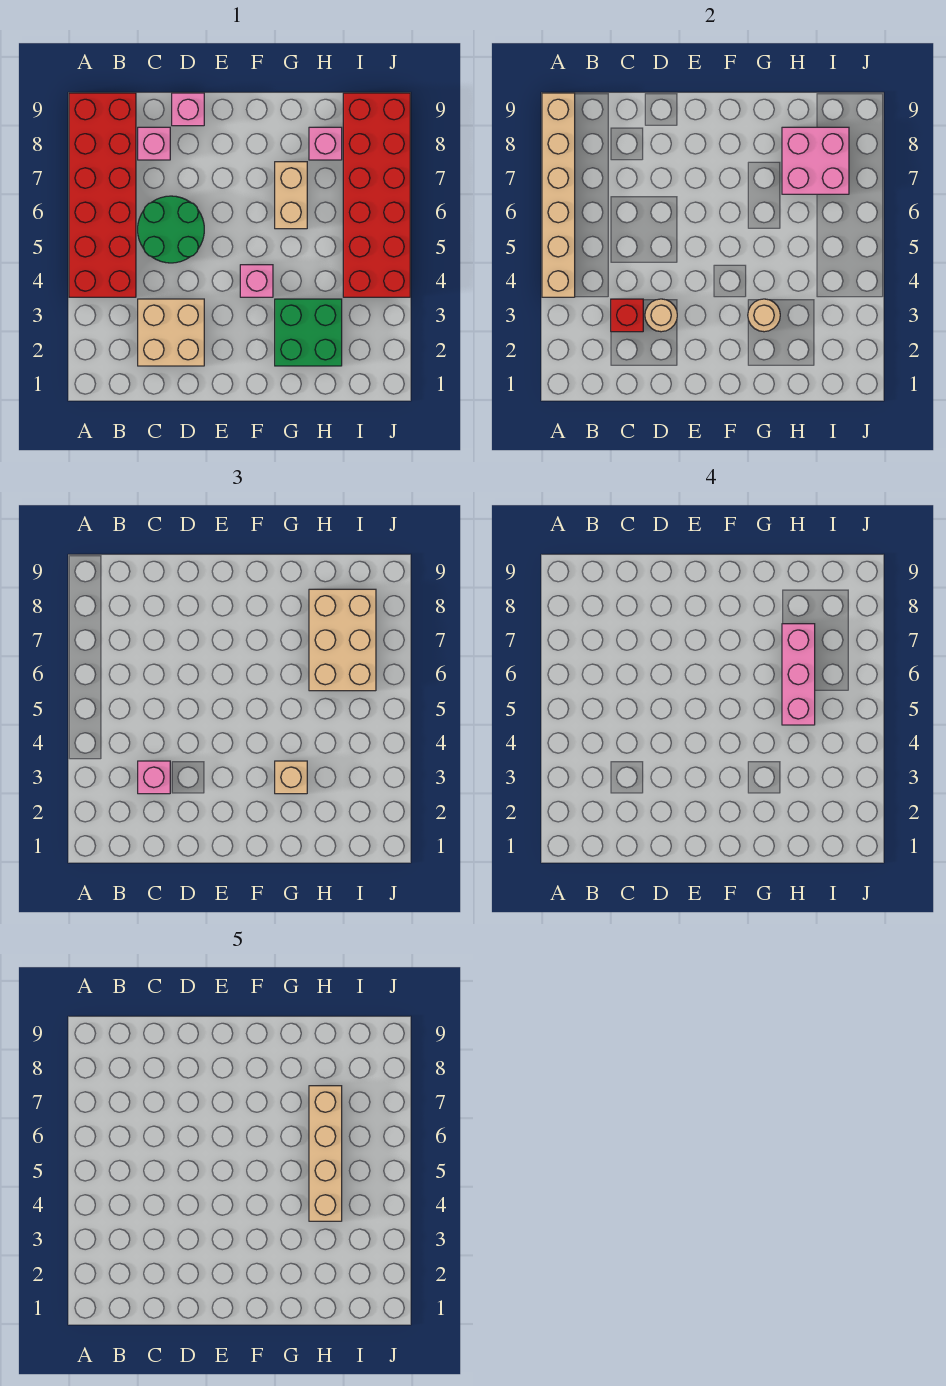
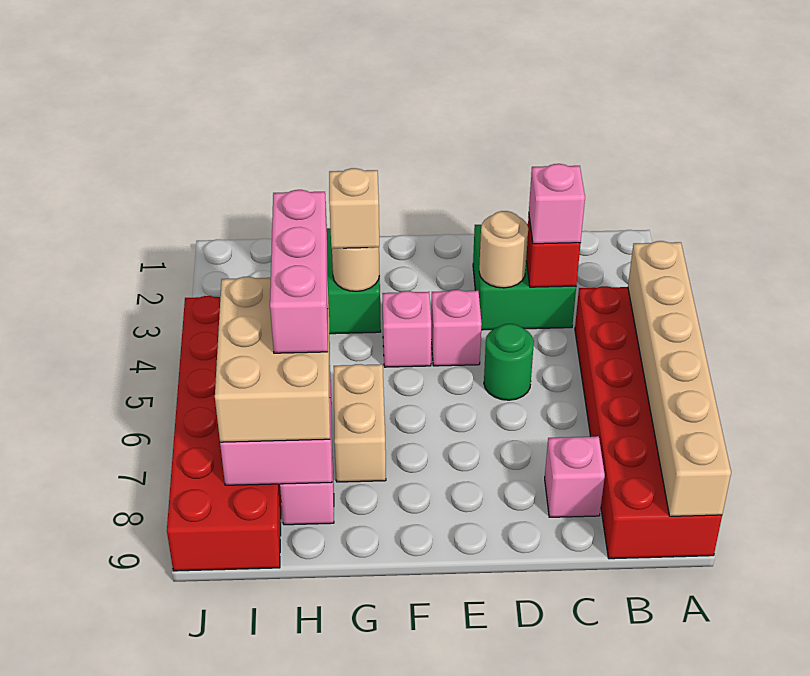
tan brick C2:D3 level 1 -> green brick C2:D3 level 1
green round brick C5:D6 level 1 -> green round brick D5 level 1
pink brick D9 level 1 -> pink brick E4 level 1
tan brick H4:H7 level 5 -> none

